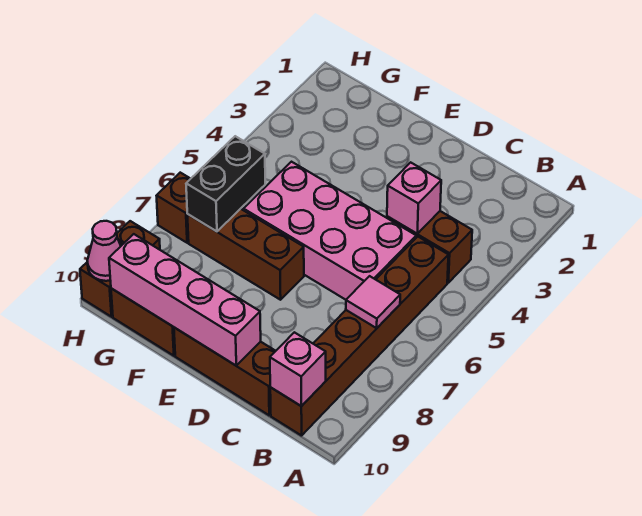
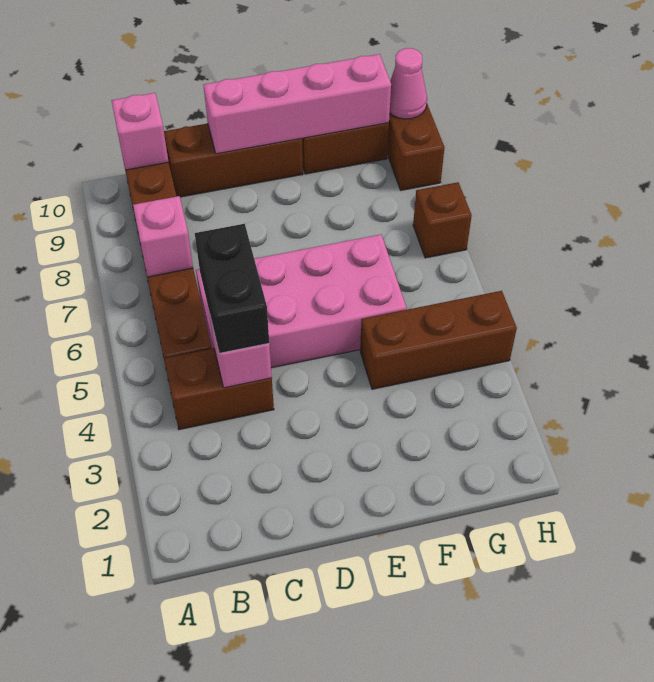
pink tile B7 level 2 -> pink brick B7 level 2
brown brick E7:G7 level 1 -> brown brick F4:H4 level 1
black brick G6:G7 level 2 -> black brick C4:C5 level 3

